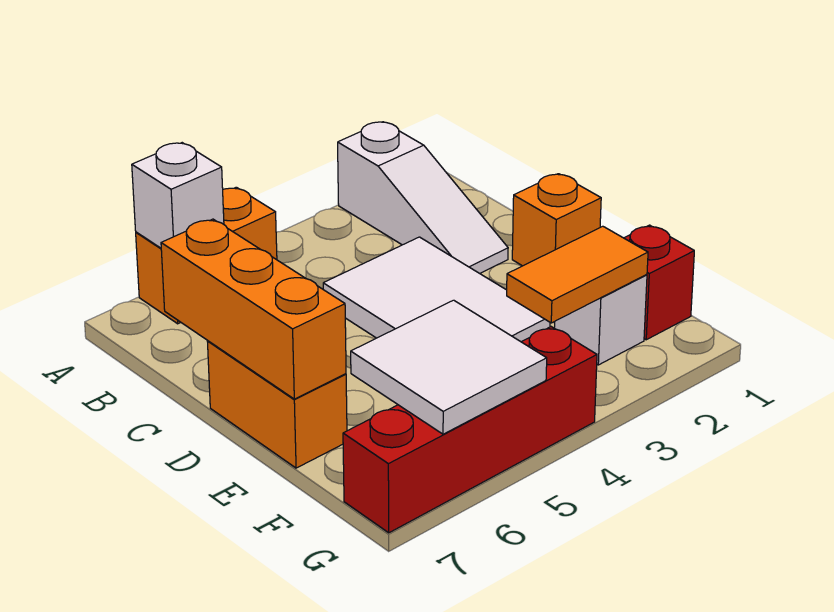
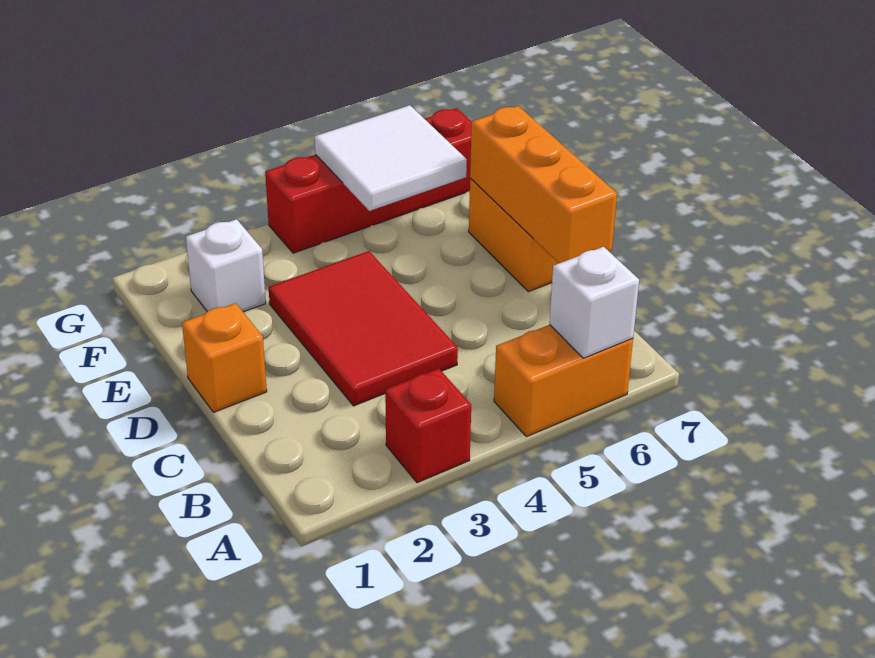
white slope A2:C2 level 1 top A -> none
white tile C3:E4 level 1 -> red tile C3:E4 level 1
red brick F1 level 1 -> red brick A3 level 1
orange tile F2:F3 level 2 -> none

